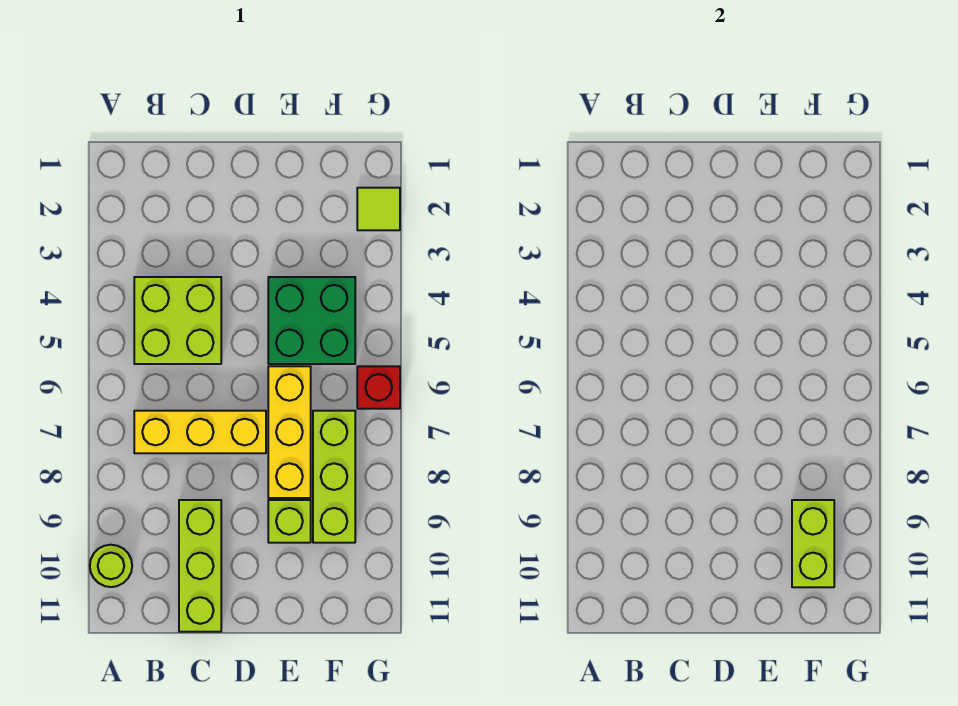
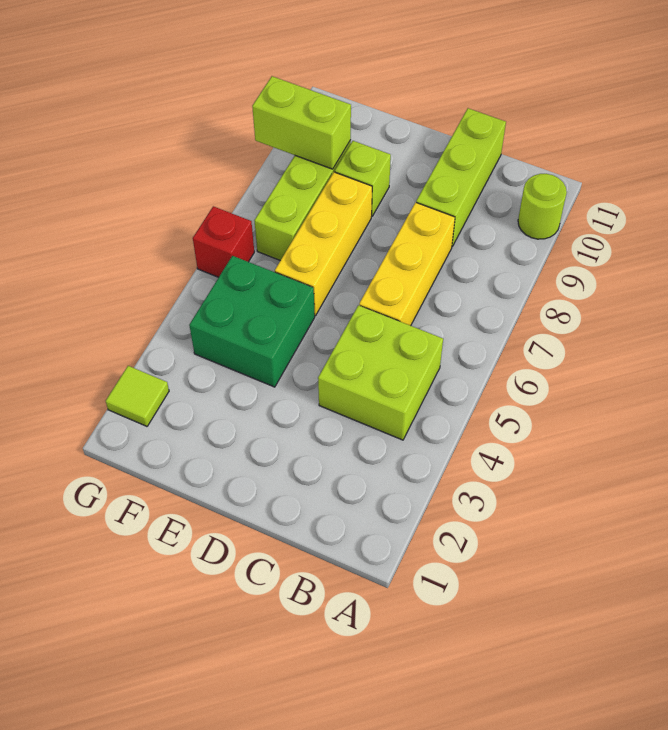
yellow brick B7:D7 level 1 -> yellow brick C6:C8 level 1
lime brick F9:F10 level 2 -> lime brick F9:G9 level 2

